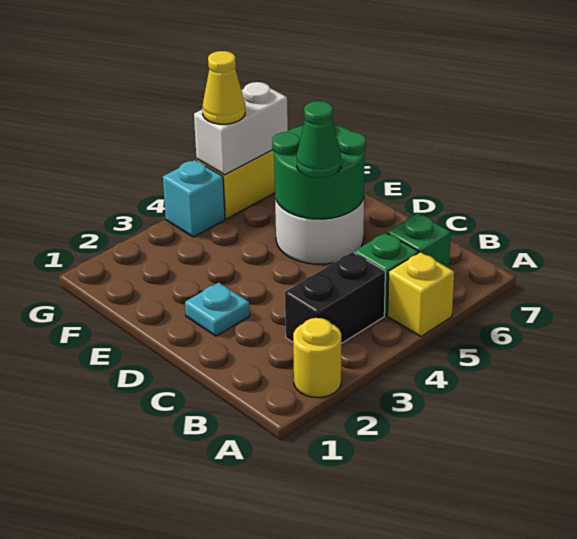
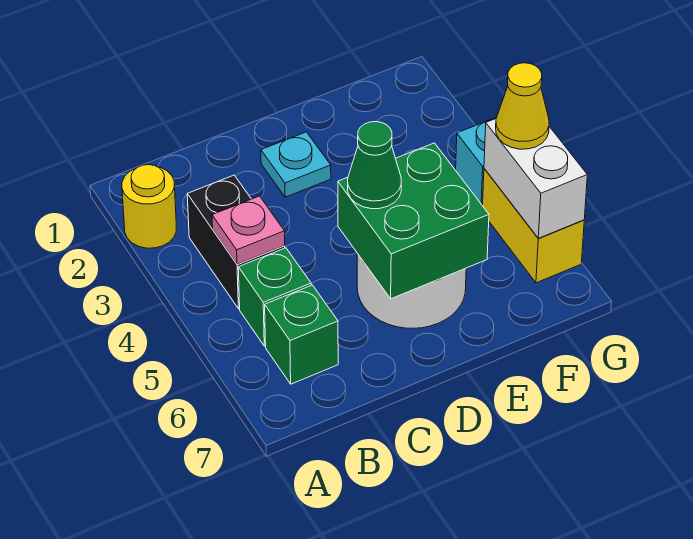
yellow brick A5 level 1 -> none
none -> pink plate B4 level 2
green round brick D5:E6 level 2 -> green brick D5:E6 level 2

